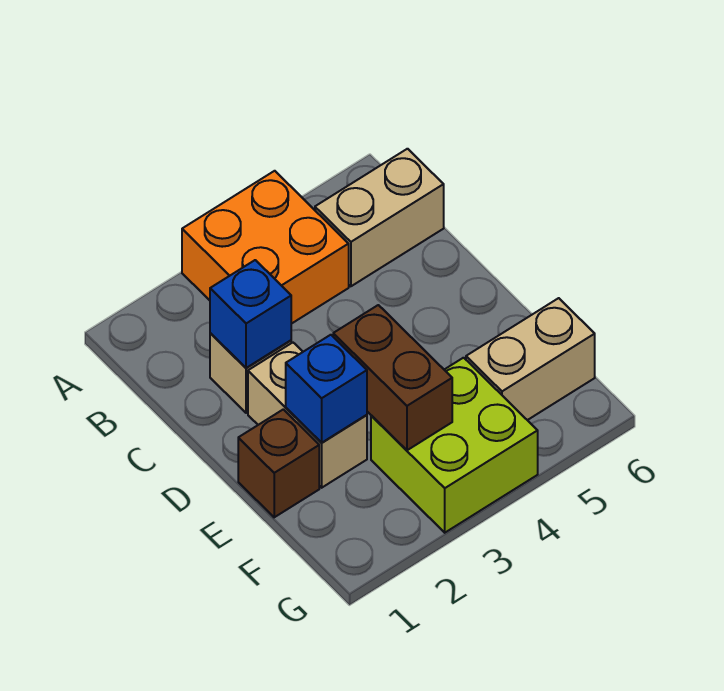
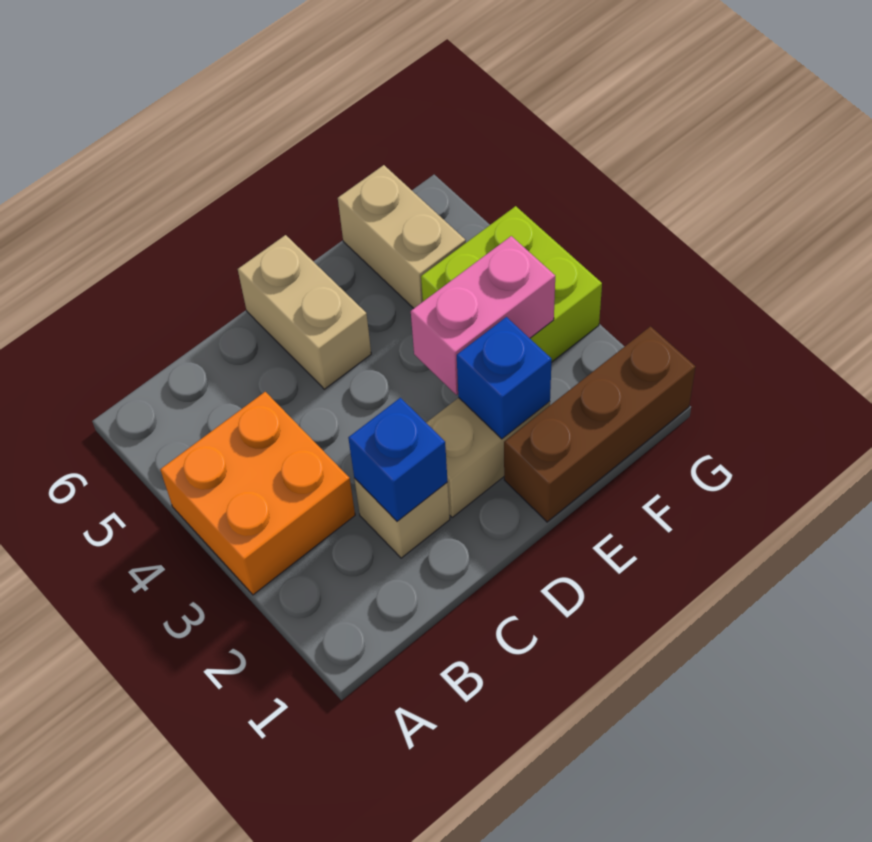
tan brick B5:B6 level 1 -> tan brick D5:D6 level 1
brown brick E1 level 1 -> brown brick E1:G1 level 1
brown brick E3:F3 level 2 -> pink brick E3:F3 level 2

